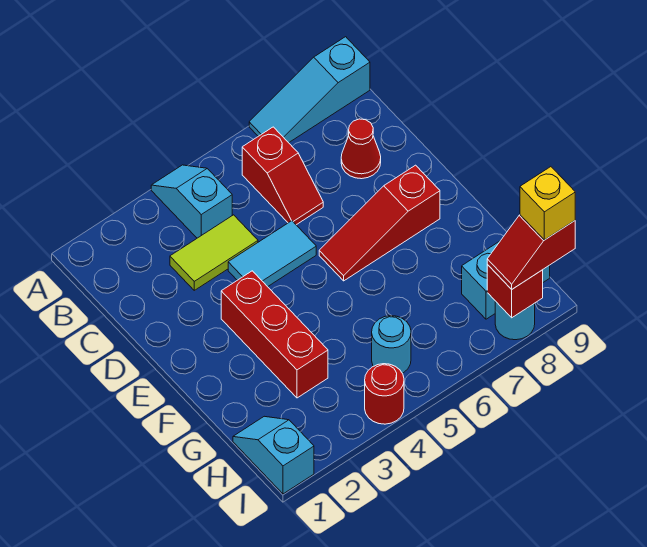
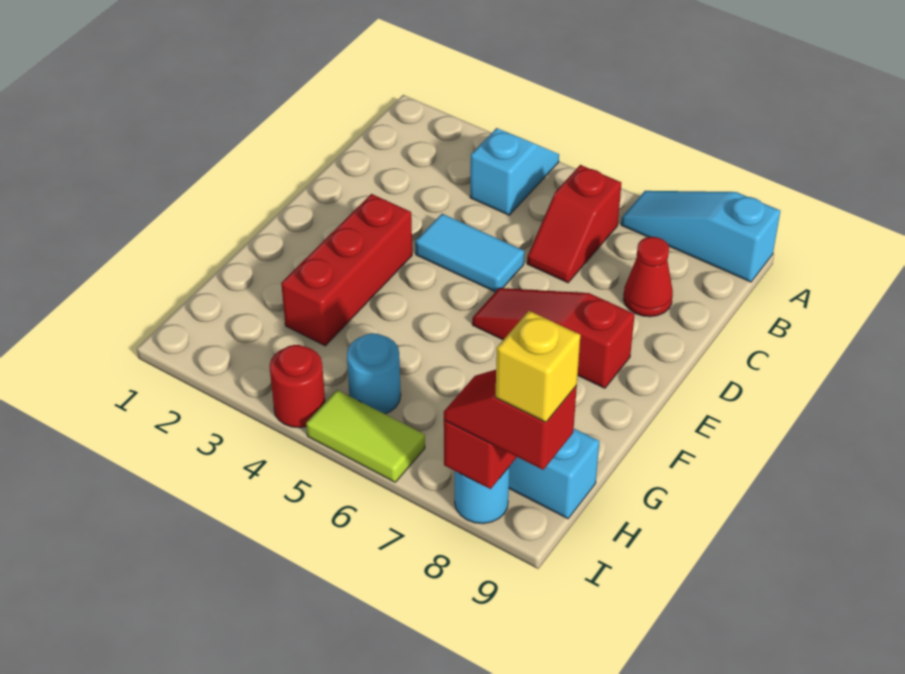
lime tile C3:C4 level 1 -> lime tile I5:I6 level 1
cyan slope H1:I1 level 1 top I -> none

